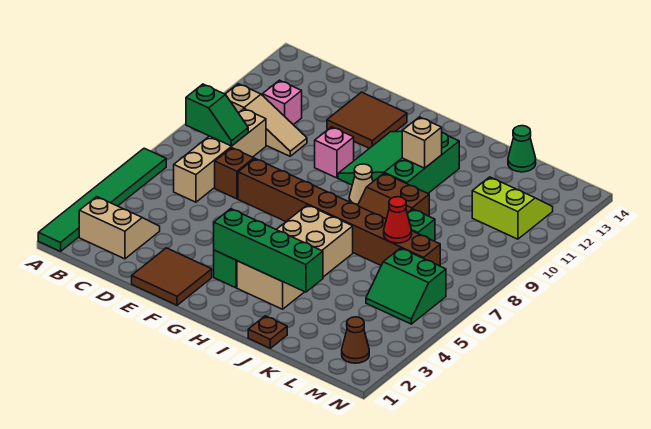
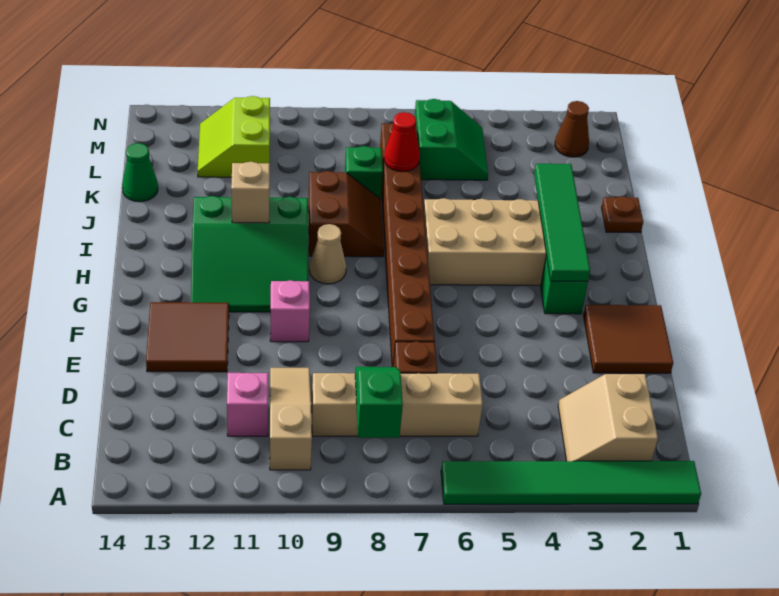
green brick G3:J3 level 2 -> green tile G3:J3 level 2

